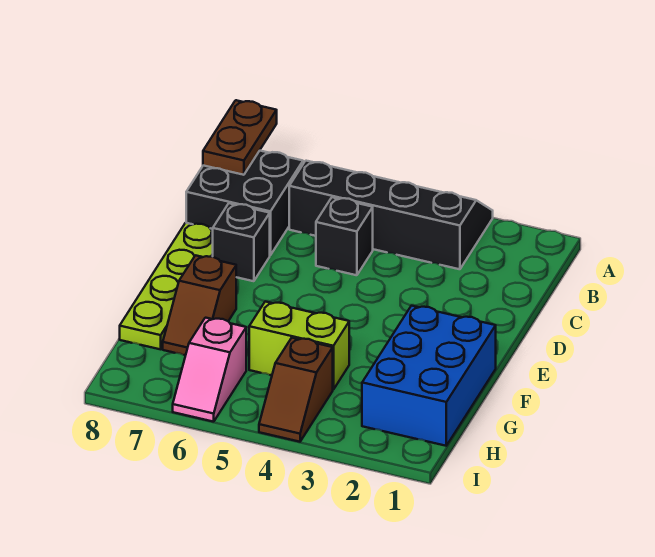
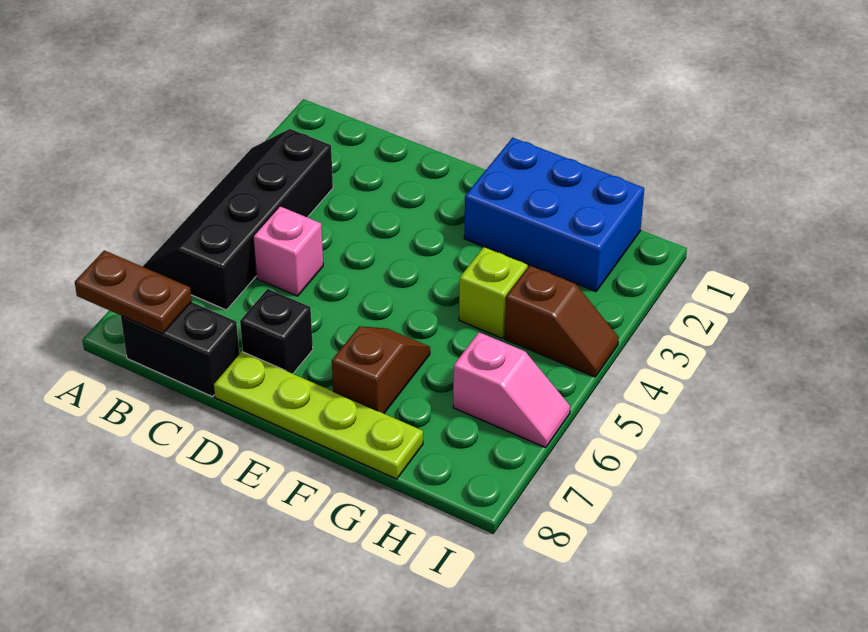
black brick B7:C8 level 1 -> black brick B8:C8 level 1
black brick C5 level 1 -> pink brick C5 level 1
brown slope F7:G7 level 1 top F -> brown slope F6:F7 level 1 top 7
lime brick G4:G5 level 1 -> lime brick G4 level 1

